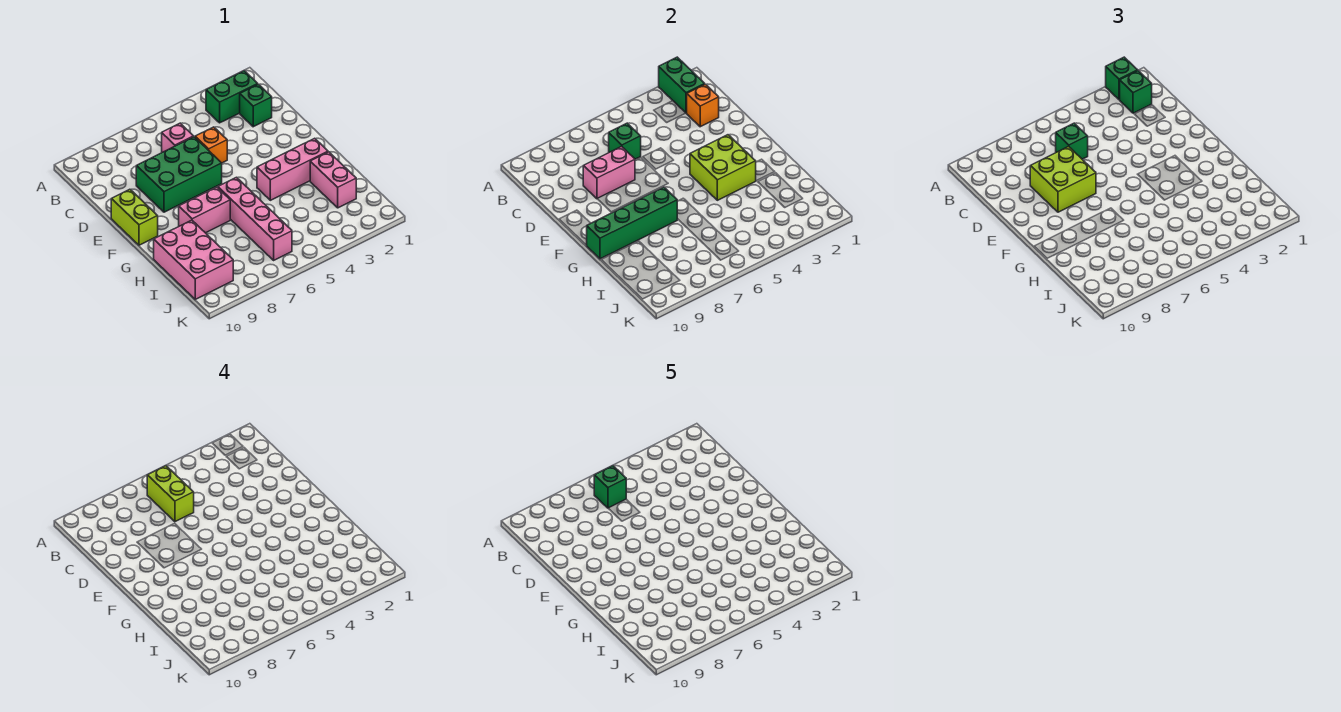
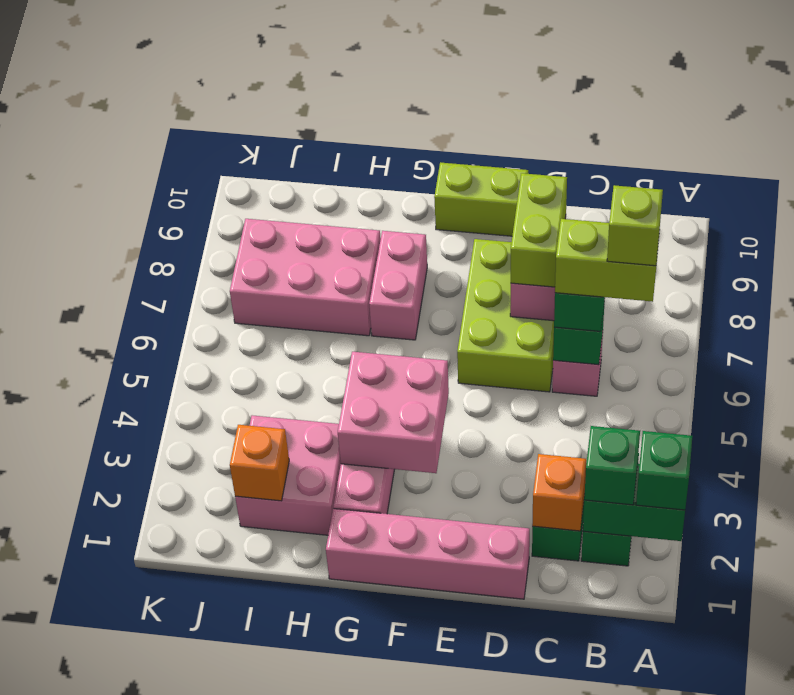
green brick B6 level 5 -> lime brick B6 level 5
orange brick D5 level 1 -> orange brick I2 level 2
green brick D6:E8 level 1 -> lime brick D6:E8 level 1
lime brick D7:E8 level 3 -> lime brick D7:D8 level 3
lime brick F3:G4 level 2 -> pink brick F3:G4 level 2
pink brick G6:J6 level 1 -> pink brick D1:G1 level 1
green brick G7:G10 level 2 -> none
pink brick H2:I2 level 1 -> pink brick H2:I3 level 1
pink brick H9:J10 level 1 -> pink brick H7:J8 level 1

